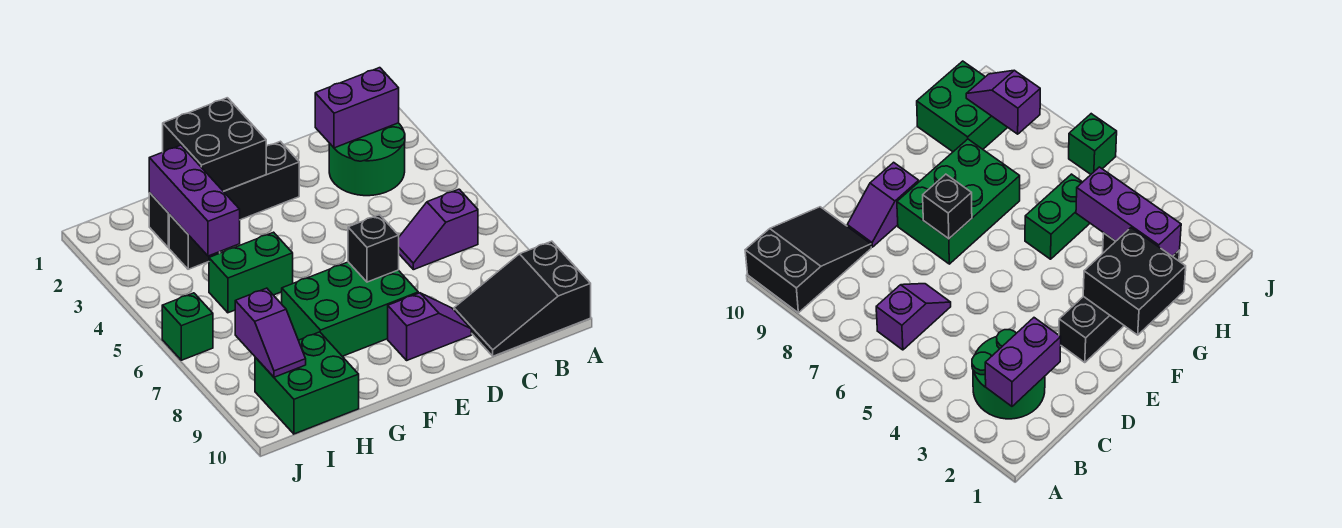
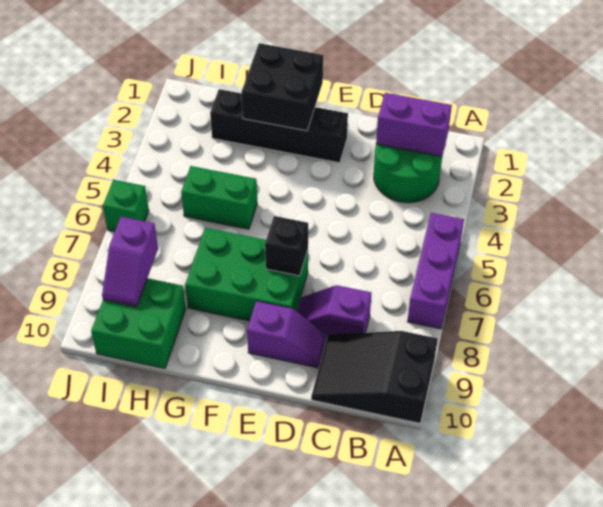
purple slope B6:C6 level 1 top B -> purple slope C8:D8 level 1 top C
purple brick H2:H4 level 2 -> purple brick A5:A7 level 1
black brick H3 level 1 -> none

